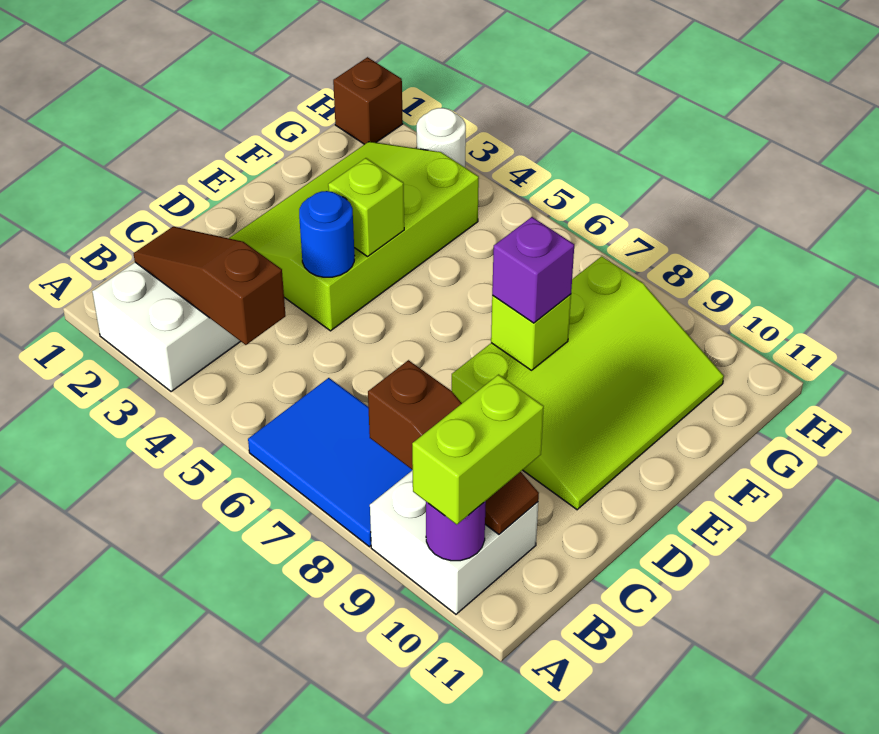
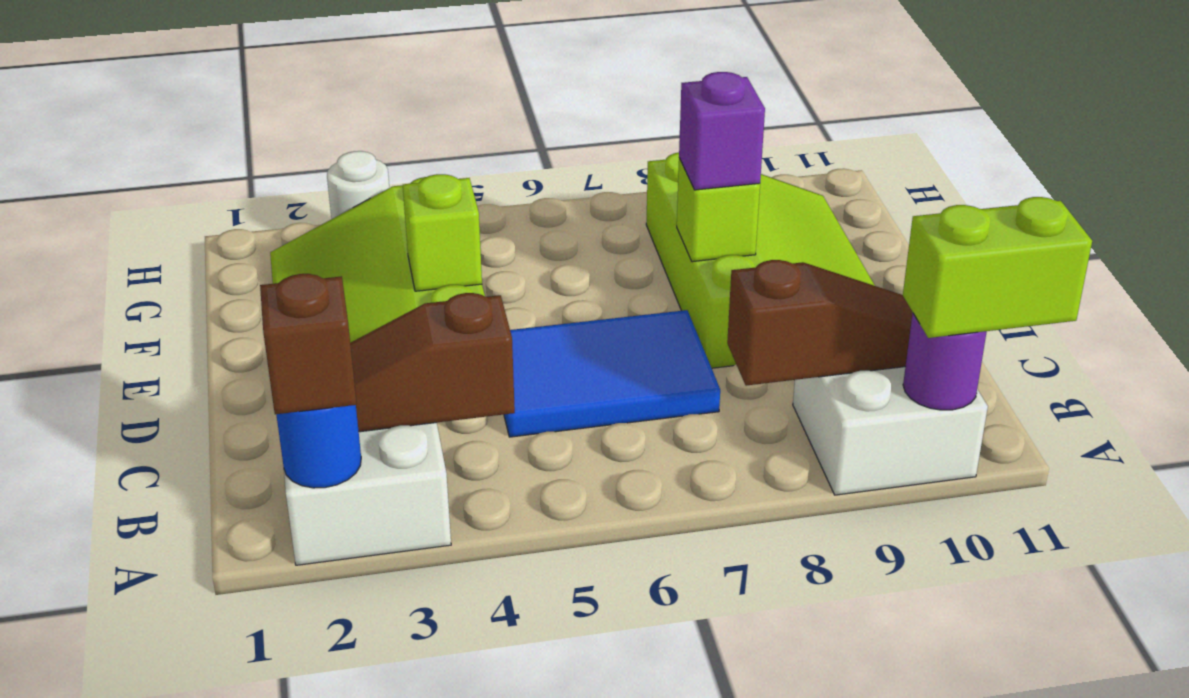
blue tile A6:B8 level 1 -> blue tile C5:D7 level 1
lime brick A10:B10 level 3 -> lime brick A10:A11 level 3
blue round brick D4 level 2 -> blue round brick A2 level 2
brown brick H1 level 1 -> brown brick A2 level 3

